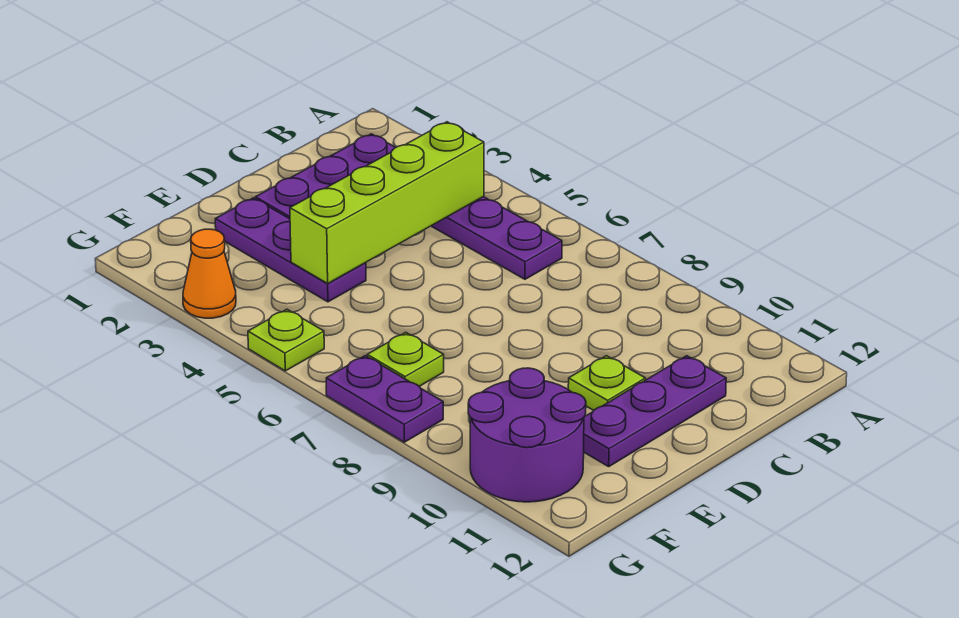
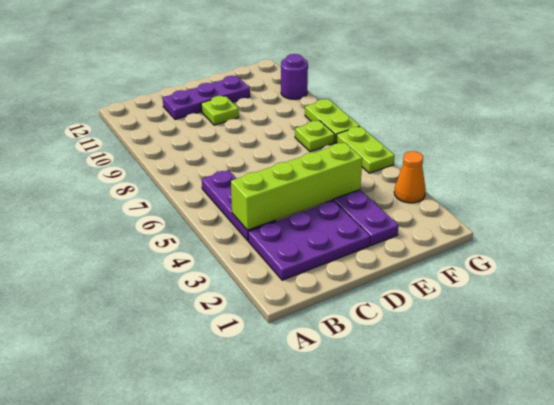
purple round brick F10:G11 level 1 -> purple round brick G10 level 1
lime plate G5 level 1 -> lime plate G5:G6 level 1
purple plate G7:G8 level 1 -> lime plate G7:G8 level 1

